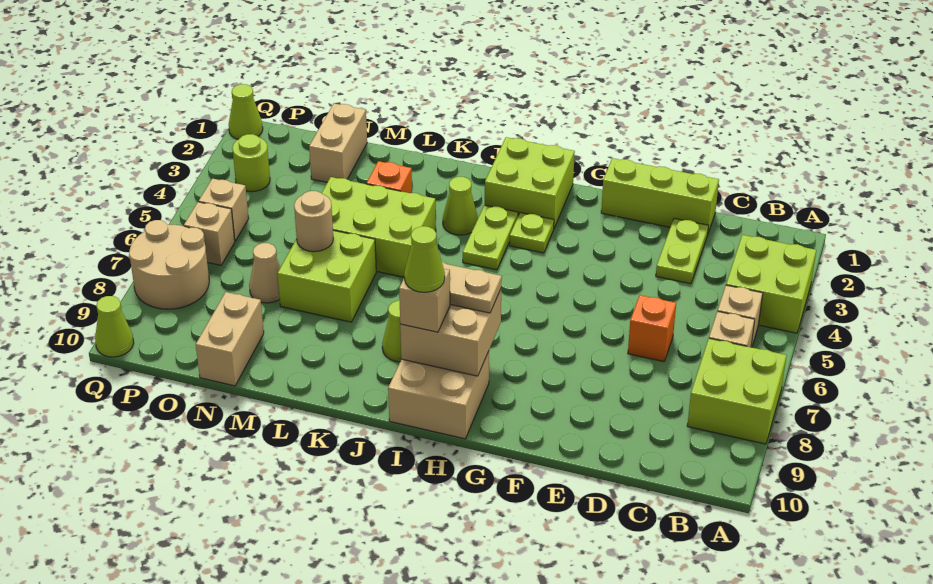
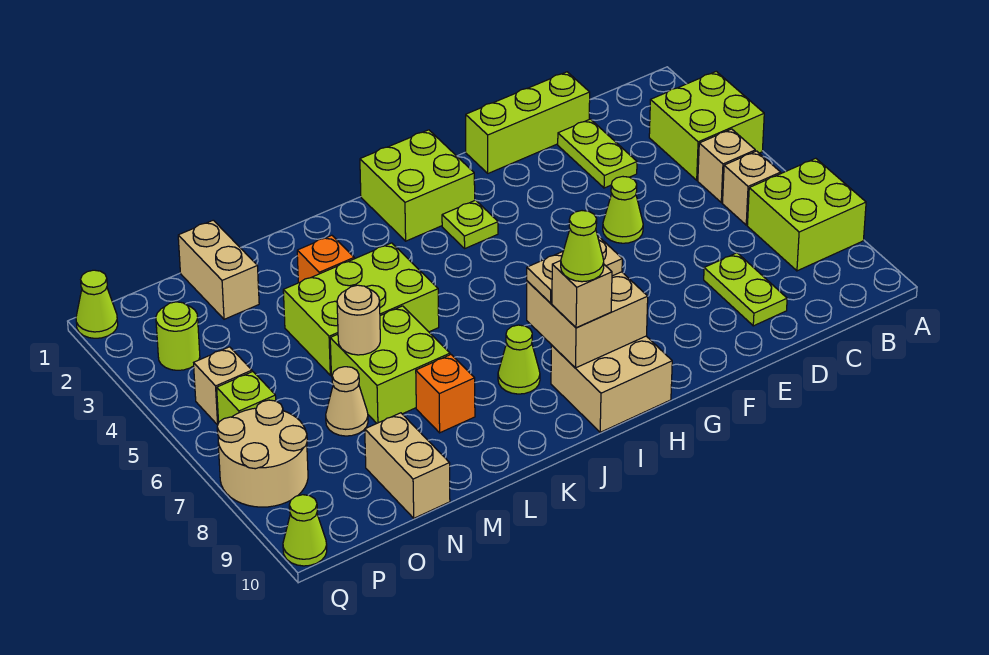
orange brick D6 level 1 -> orange brick L8 level 1
lime plate I3:I4 level 1 -> lime plate D8:D9 level 1
lime cone J3 level 1 -> lime cone E5 level 1
tan brick P6 level 1 -> lime brick P6 level 1

